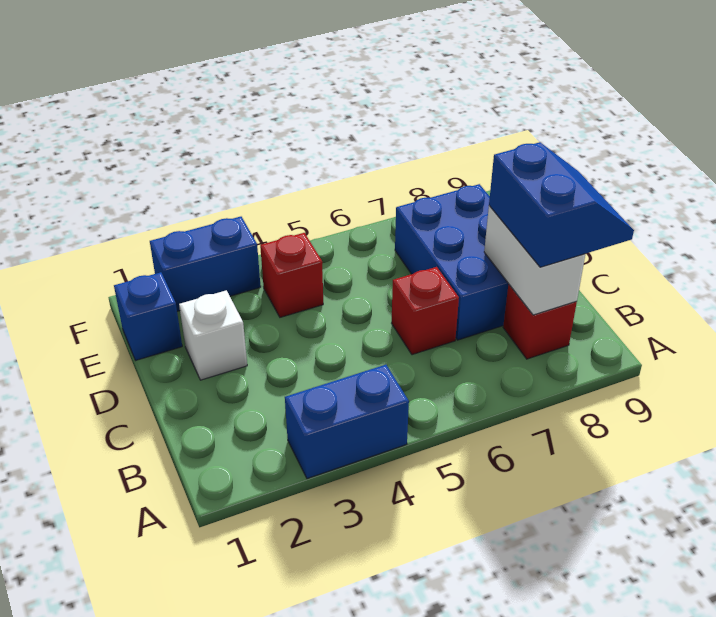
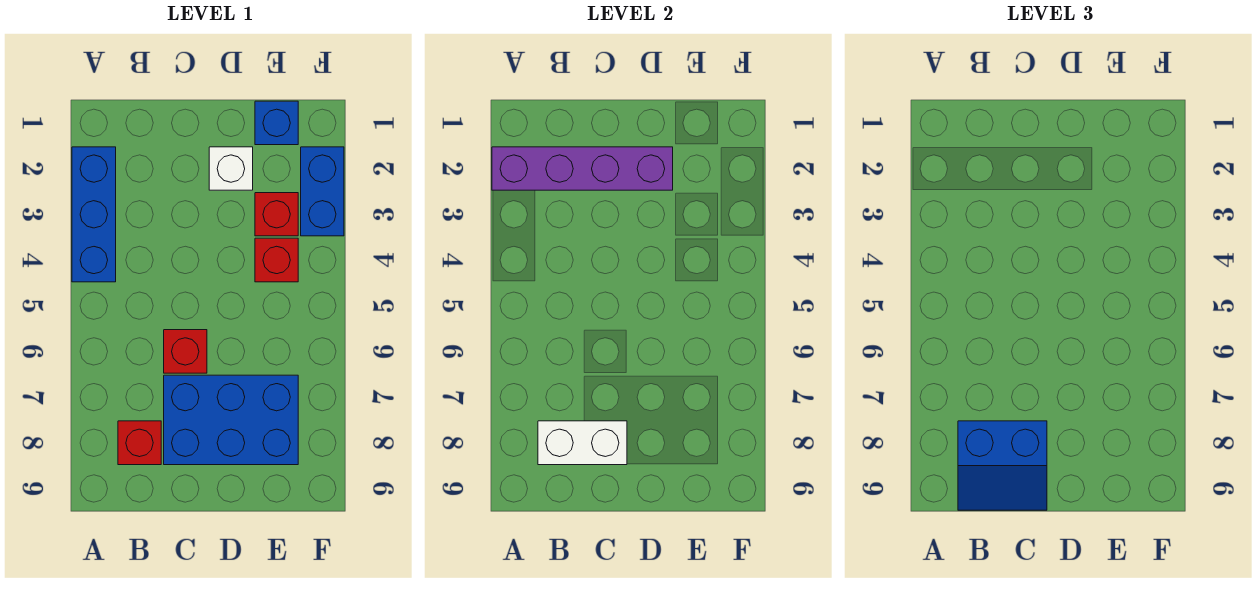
none -> purple brick A2:D2 level 2
blue brick A3:A4 level 1 -> blue brick A2:A4 level 1
none -> red brick E3 level 1

